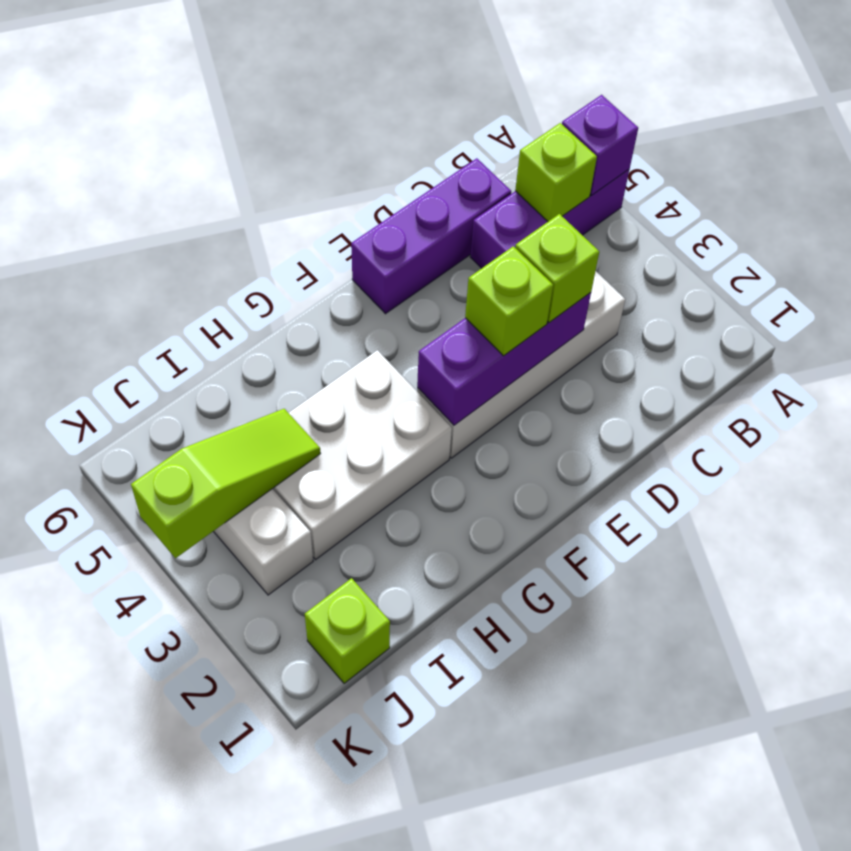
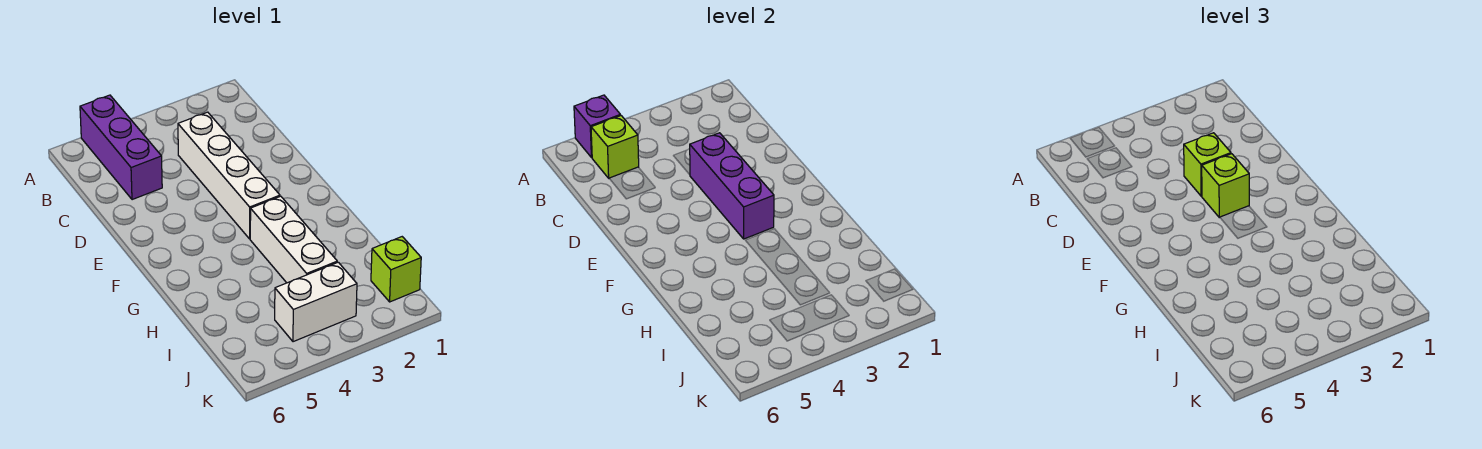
purple brick C6:E6 level 1 -> none
white brick G3:I4 level 1 -> white brick G3:I3 level 1
lime slope I4:K4 level 2 top K -> none

